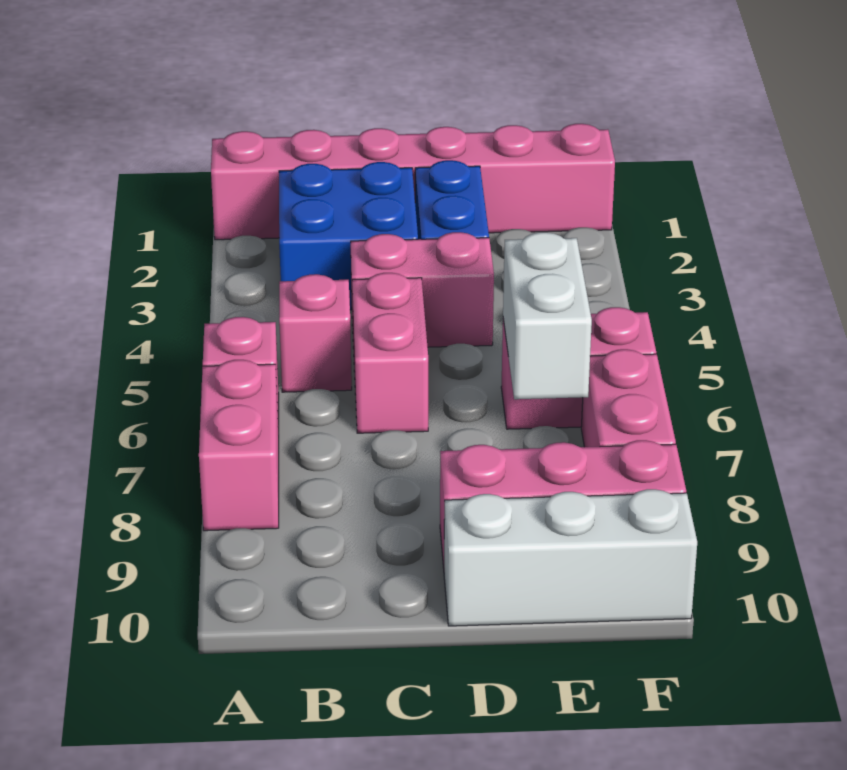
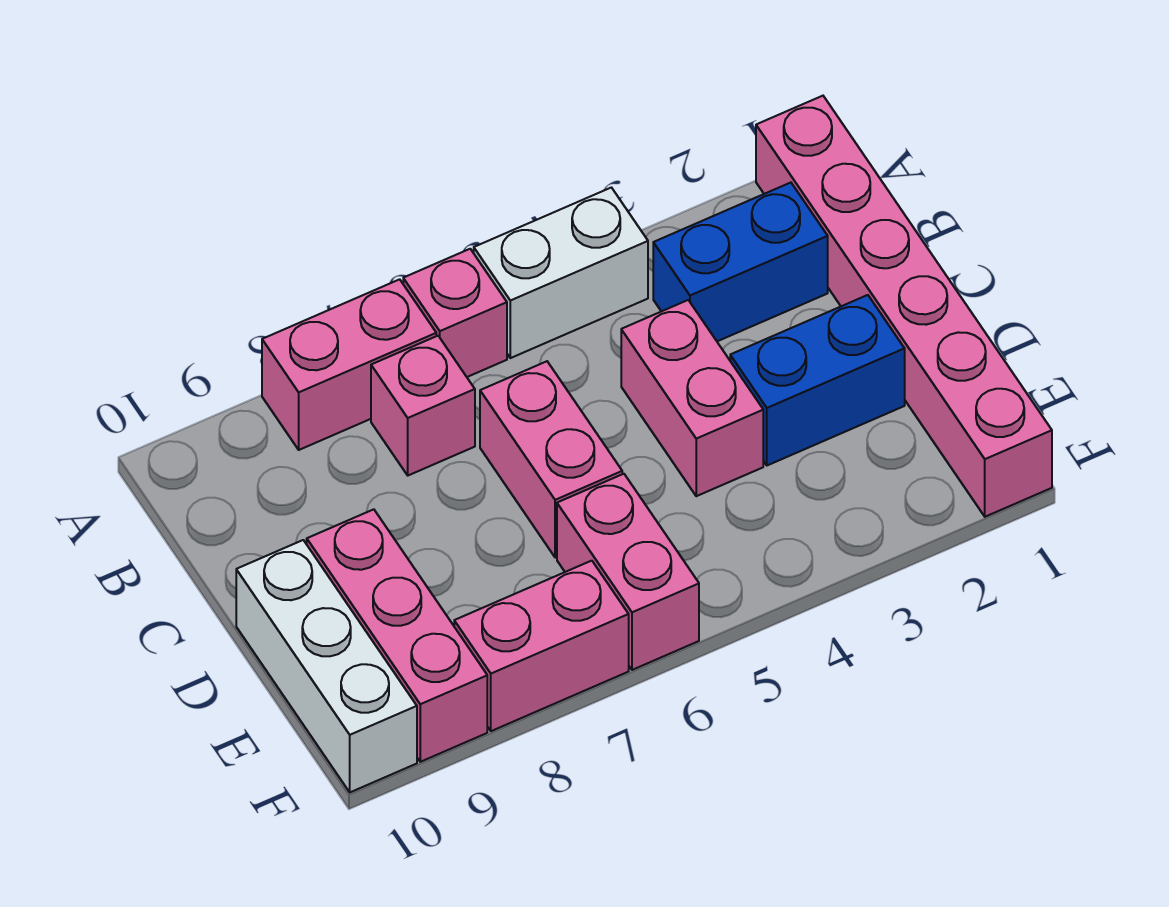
blue brick B2:C3 level 1 -> blue brick B2:B3 level 1
pink brick B5 level 1 -> pink brick B7 level 1
pink brick C5:C6 level 1 -> pink brick C6:D6 level 1
white brick E6:E7 level 2 -> white brick A4:A5 level 1

